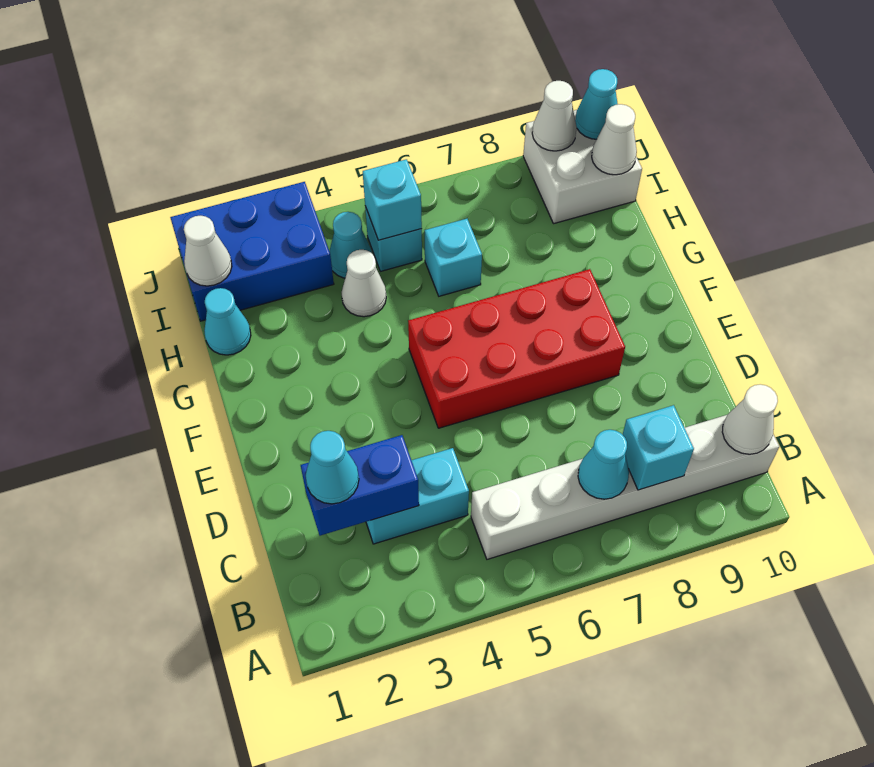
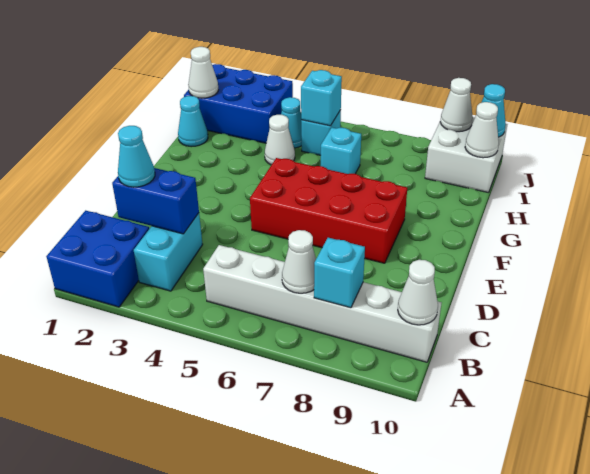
none -> blue brick A1:B2 level 1
cyan cone B7 level 2 -> white cone B7 level 2
cyan brick C3:C4 level 1 -> cyan brick B3:C3 level 1

